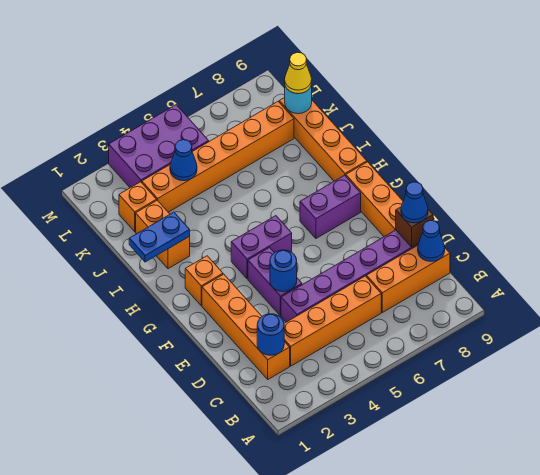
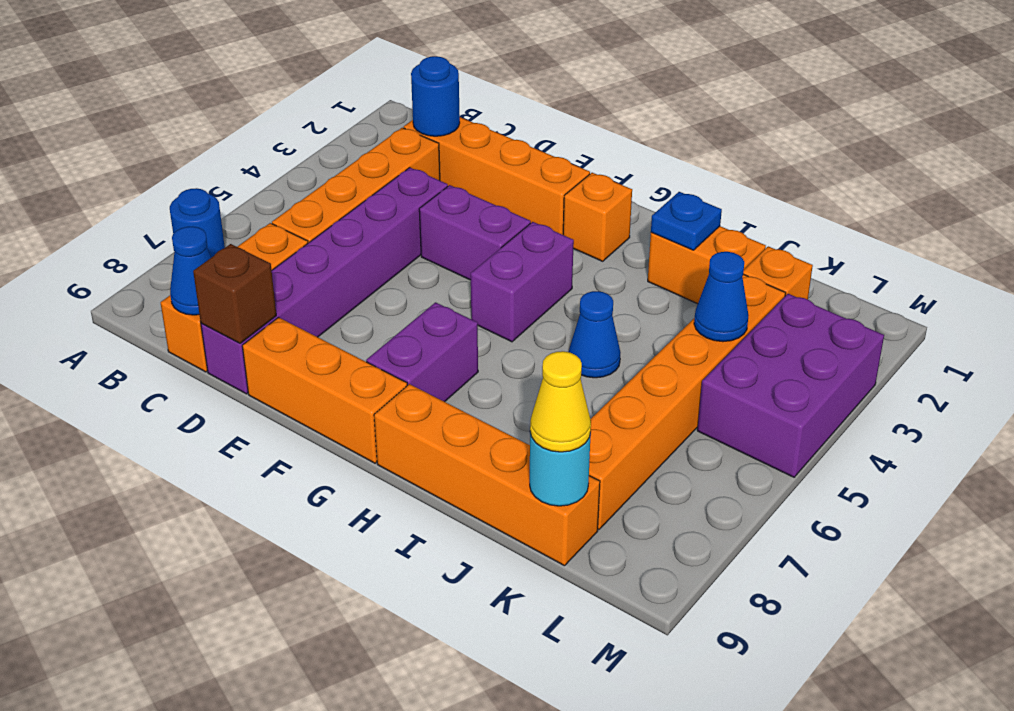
blue cone D9 level 3 -> blue cone I5 level 1
blue round brick E4 level 2 -> blue round brick A7 level 1
blue plate I1:I2 level 2 -> blue plate I2 level 2

